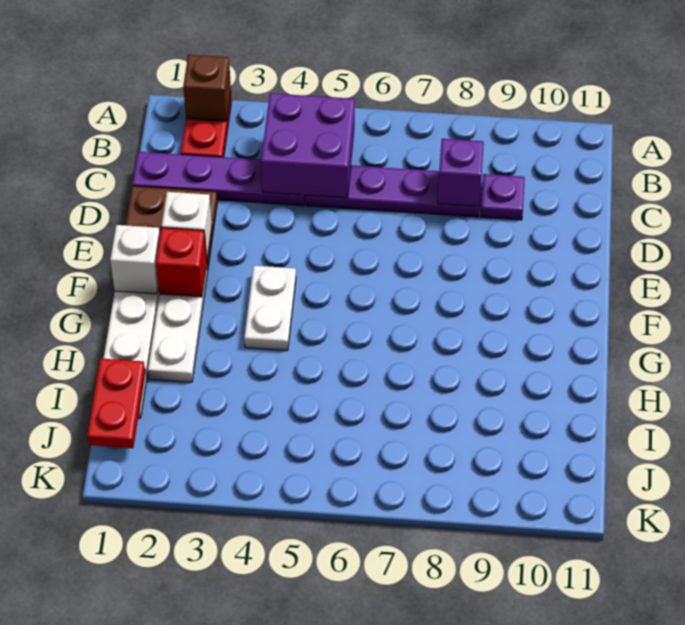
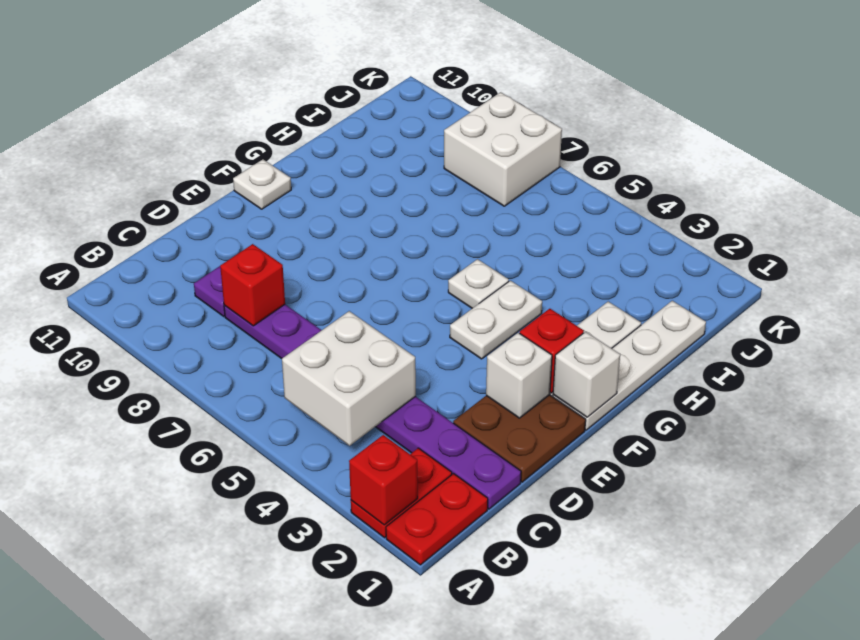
brown brick A2 level 2 -> red brick A2 level 2
purple brick B4:C5 level 2 -> white brick B4:C5 level 2
purple brick C8 level 2 -> red brick C8 level 2
none -> white plate F11 level 1
none -> white plate G5 level 1
red plate I1:J1 level 2 -> red plate A1:B1 level 1
none -> white brick J7:K8 level 1

